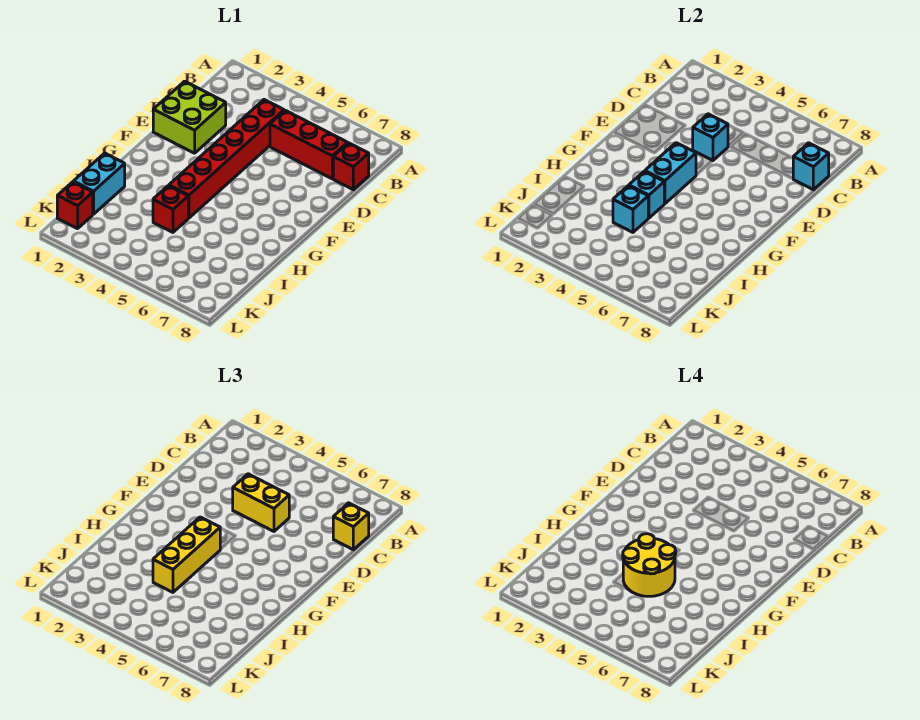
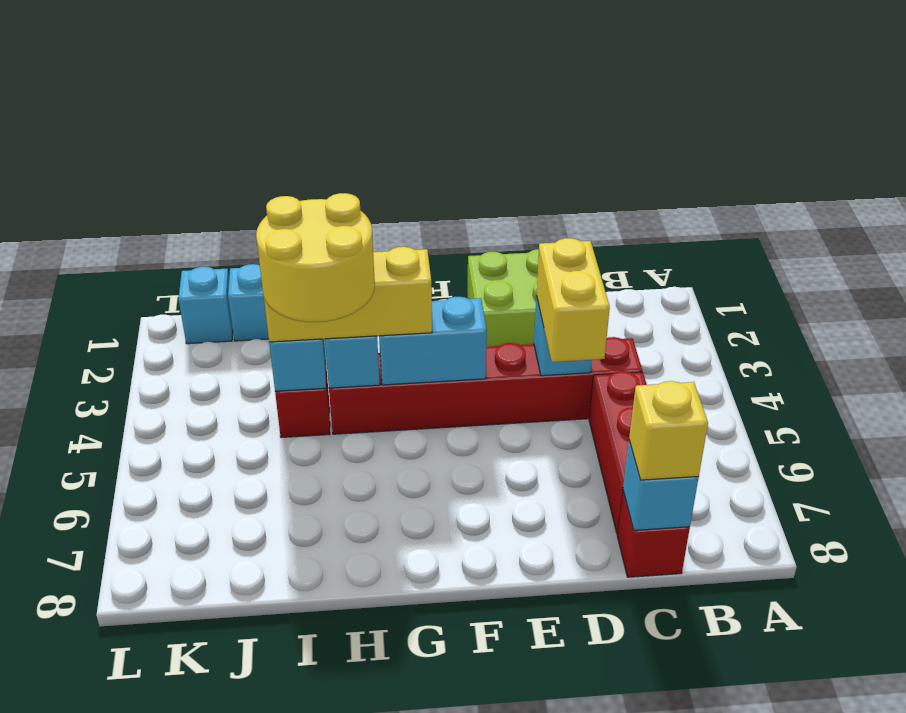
red brick K1 level 1 -> cyan brick K1 level 1

